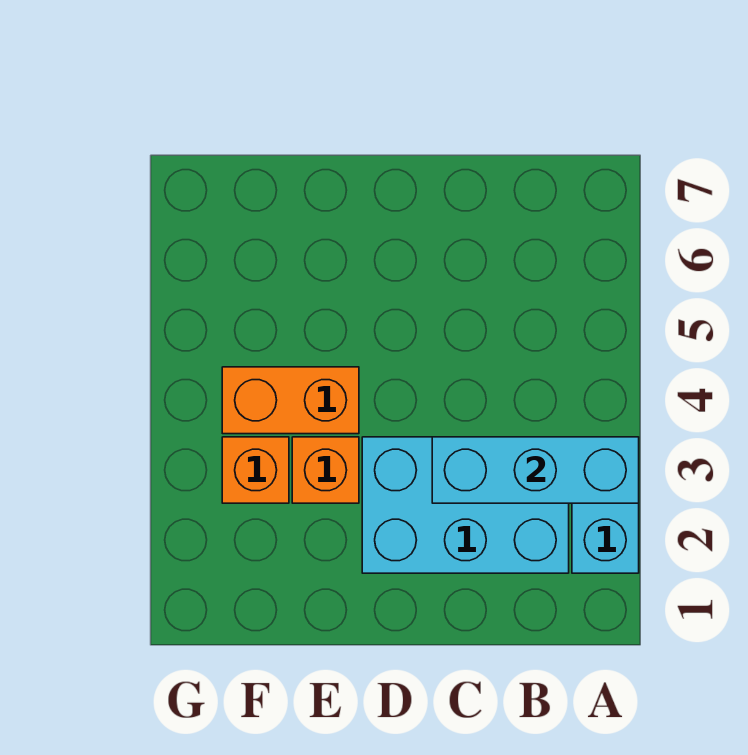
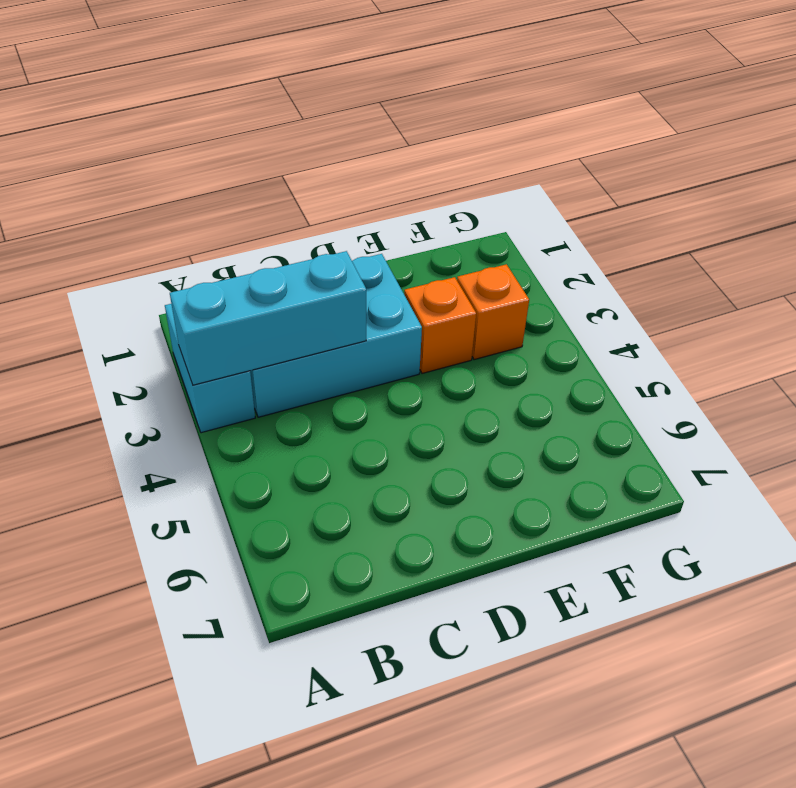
orange brick E4:F4 level 1 -> none

